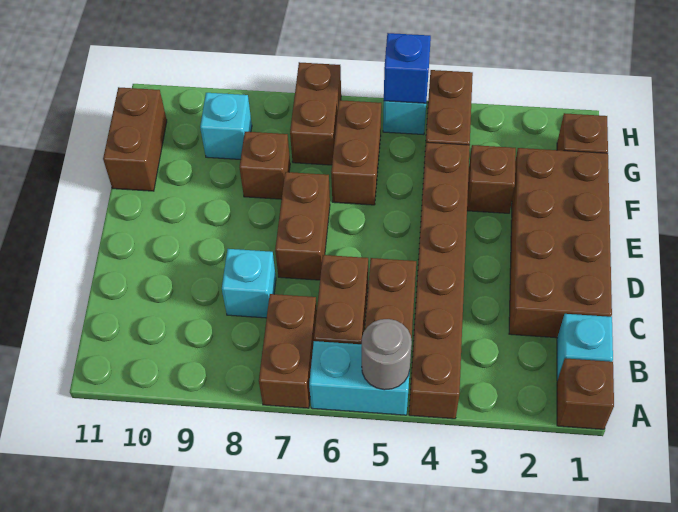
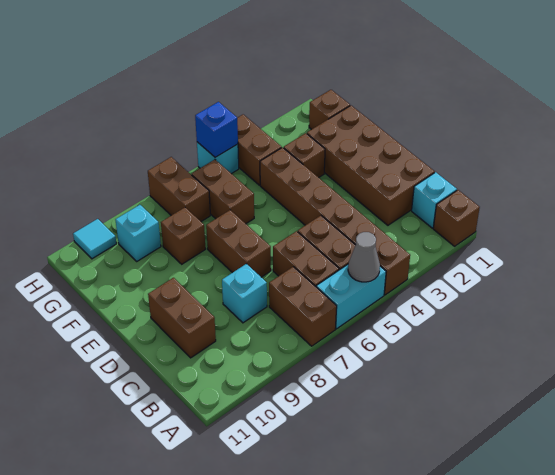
grey round brick A5 level 2 -> grey cone A5 level 2
brown brick F11:G11 level 1 -> brown brick C10:D10 level 1
none -> cyan tile H10 level 1

